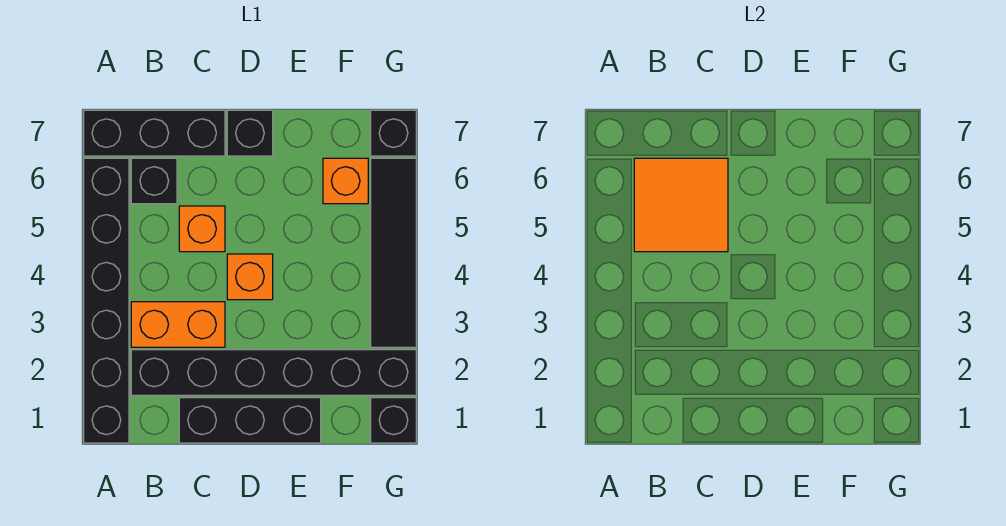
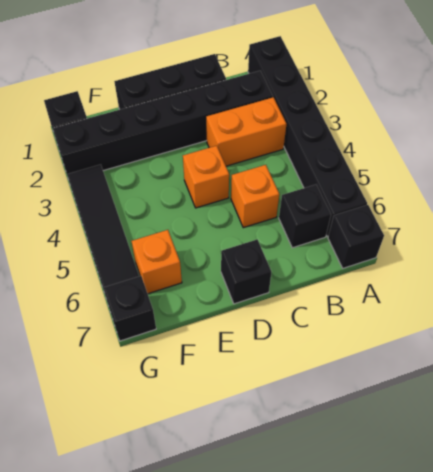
black brick A7:C7 level 1 -> black brick A7 level 1
orange tile B5:C6 level 2 -> none

